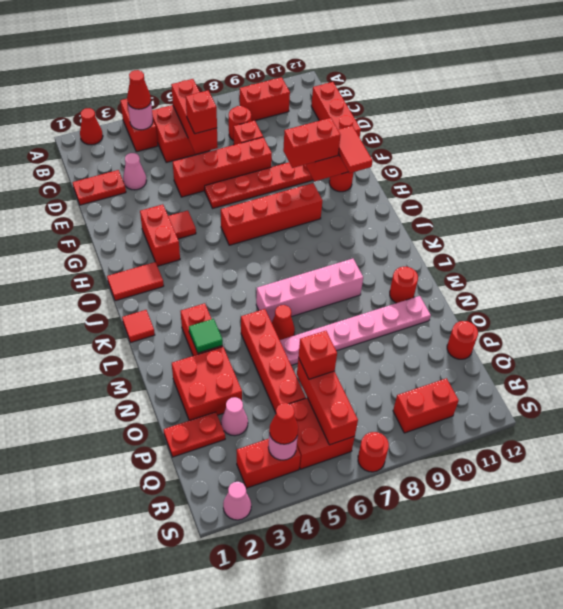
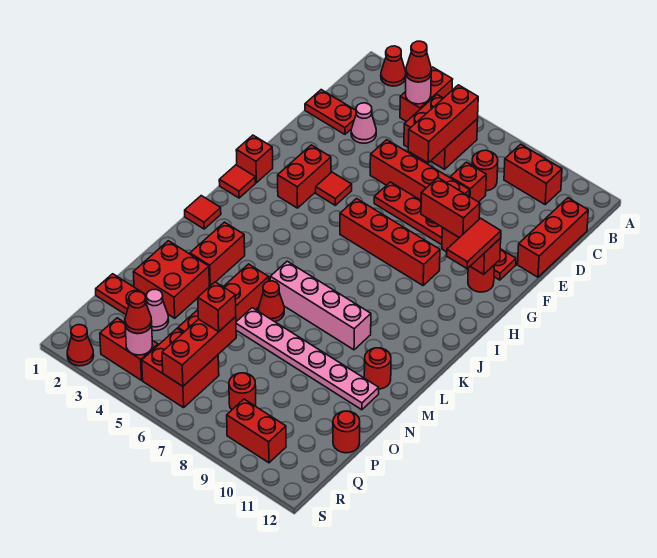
red brick D6 level 3 -> red brick H1 level 1
red tile I1:I2 level 1 -> red tile I1 level 1
green tile M3 level 2 -> none
pink cone S2 level 1 -> red cone S2 level 1
red round brick S7 level 1 -> red round brick Q8 level 1

